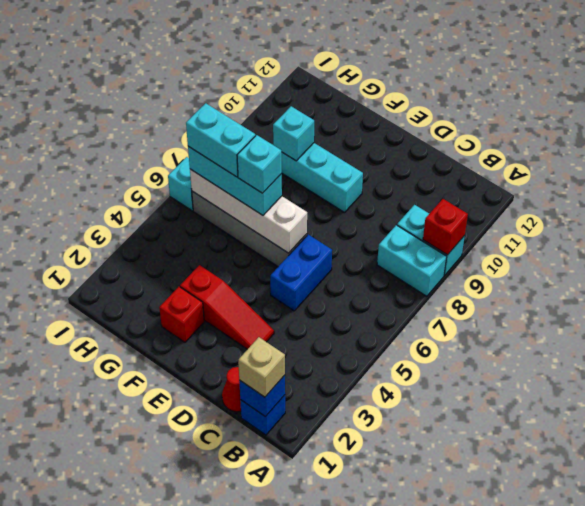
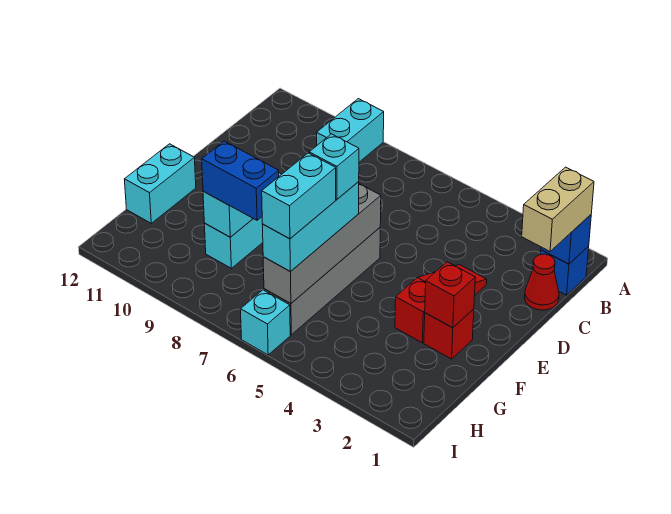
cyan brick A8:B8 level 1 -> cyan brick F12:G12 level 1
red brick A9 level 2 -> red brick F2 level 2
tan brick B1 level 3 -> tan brick B1:C1 level 3
blue brick D5:D6 level 1 -> blue brick G8:G9 level 3
white brick E6:H6 level 2 -> grey brick E6:H6 level 2

